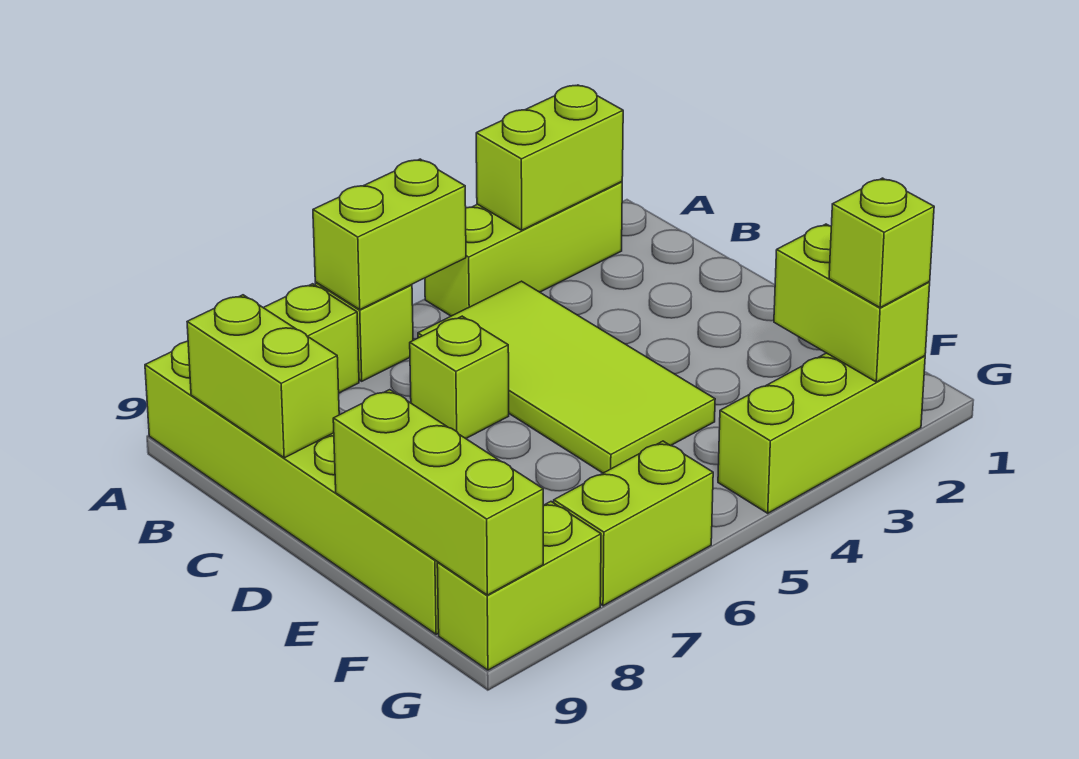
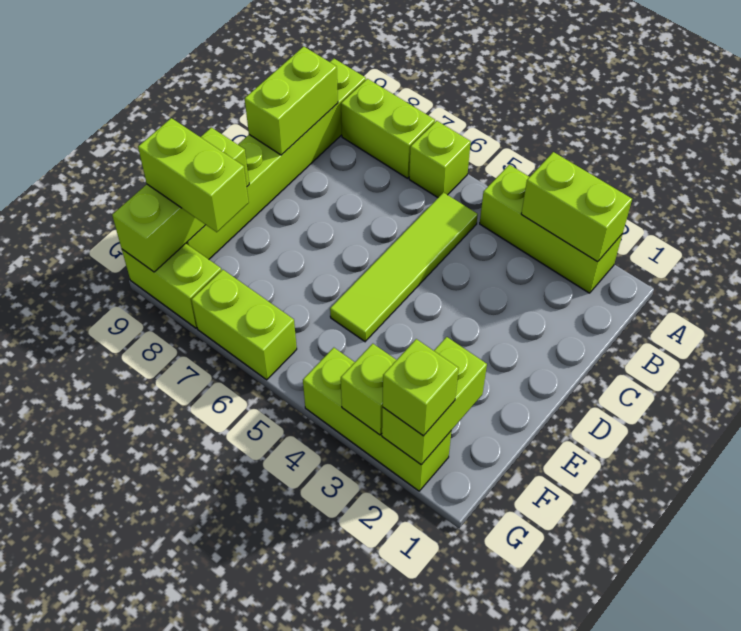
lime brick A5:A6 level 2 -> lime brick F8:F9 level 3
lime tile B4:E5 level 1 -> lime tile B5:E5 level 1
lime brick C6 level 1 -> lime brick G3 level 2

